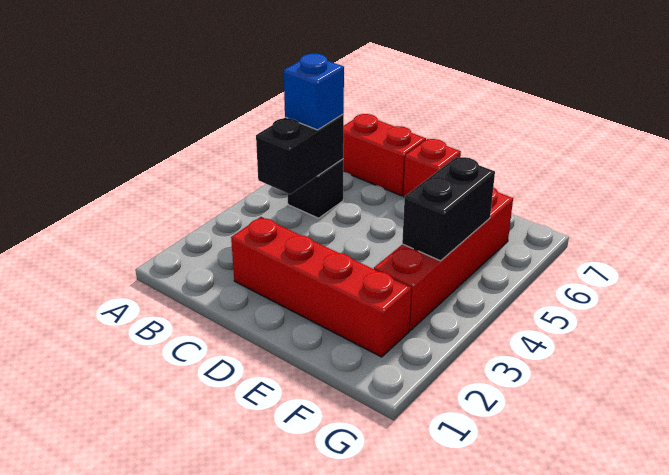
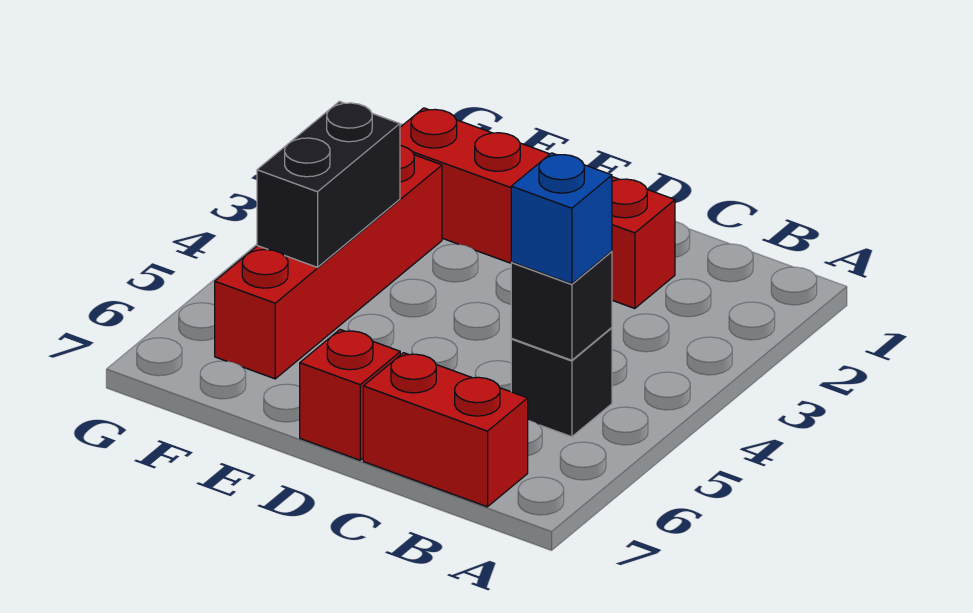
black brick B4:B5 level 2 -> black brick B5 level 2

